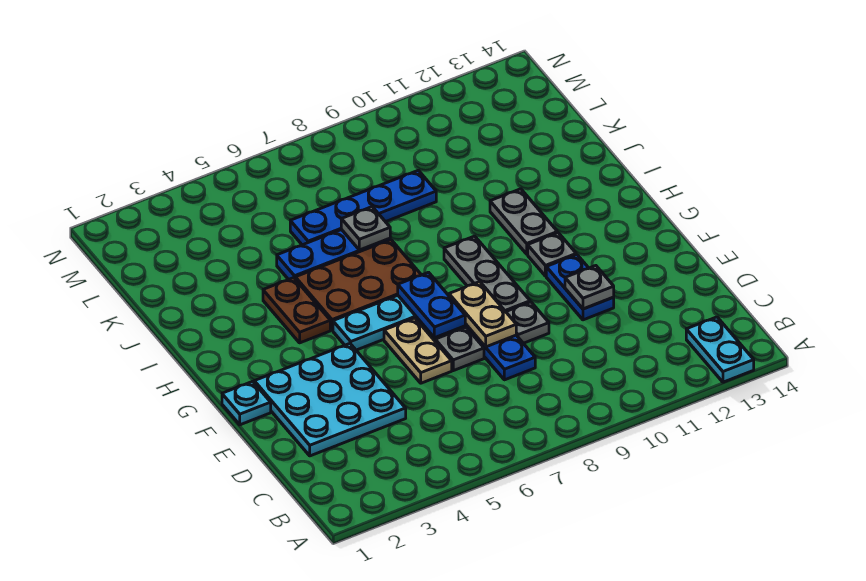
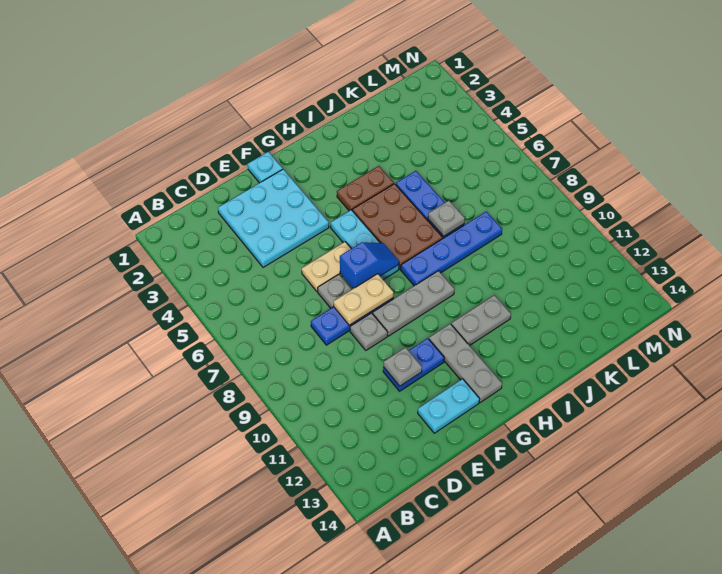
cyan plate A13:B13 level 1 -> cyan plate E13:F13 level 1
blue plate F7:G7 level 2 -> blue slope F7:G7 level 2 top F
grey plate G11 level 1 -> grey plate G11:G13 level 1
blue plate K6:K9 level 1 -> blue plate H8:K8 level 1

